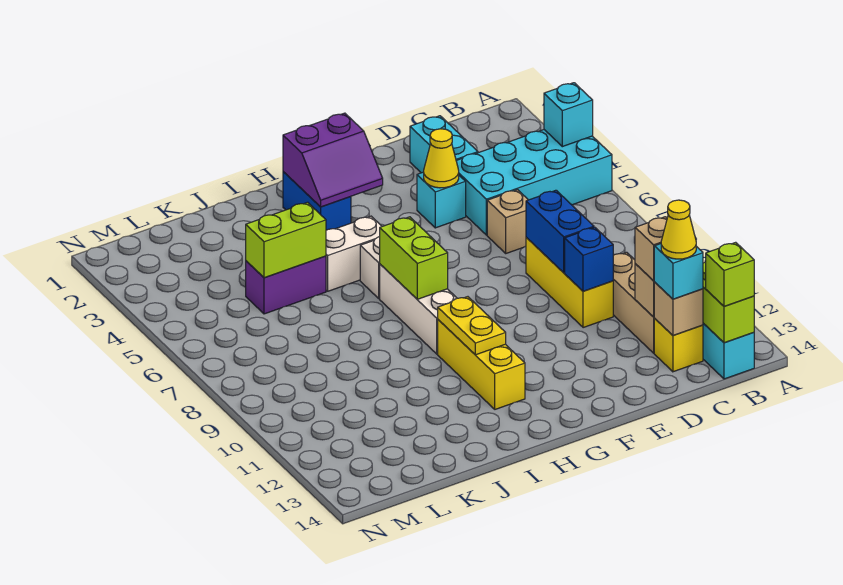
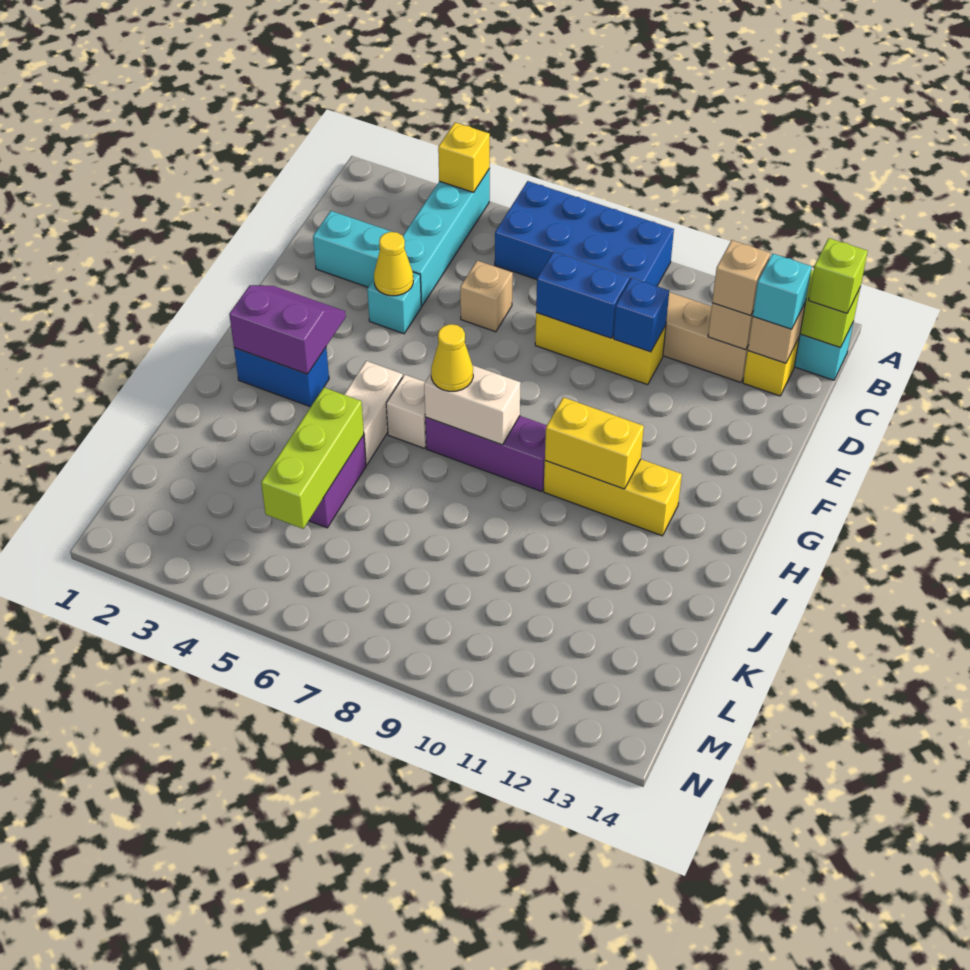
cyan brick A4:D5 level 1 -> cyan brick A4:D4 level 1
cyan brick A4 level 2 -> yellow brick A4 level 2
none -> blue brick A6:B9 level 1
yellow cone C13 level 4 -> yellow cone H7 level 3
purple slope G2:H3 level 2 top 2 -> purple slope G2:H3 level 2 top H
white brick H7:H9 level 1 -> purple brick H7:H9 level 1
lime brick H7:H8 level 2 -> white brick H7:H8 level 2
yellow plate H10:H11 level 2 -> yellow brick H10:H11 level 2
lime brick J5:K5 level 2 -> lime brick J5:L5 level 2

